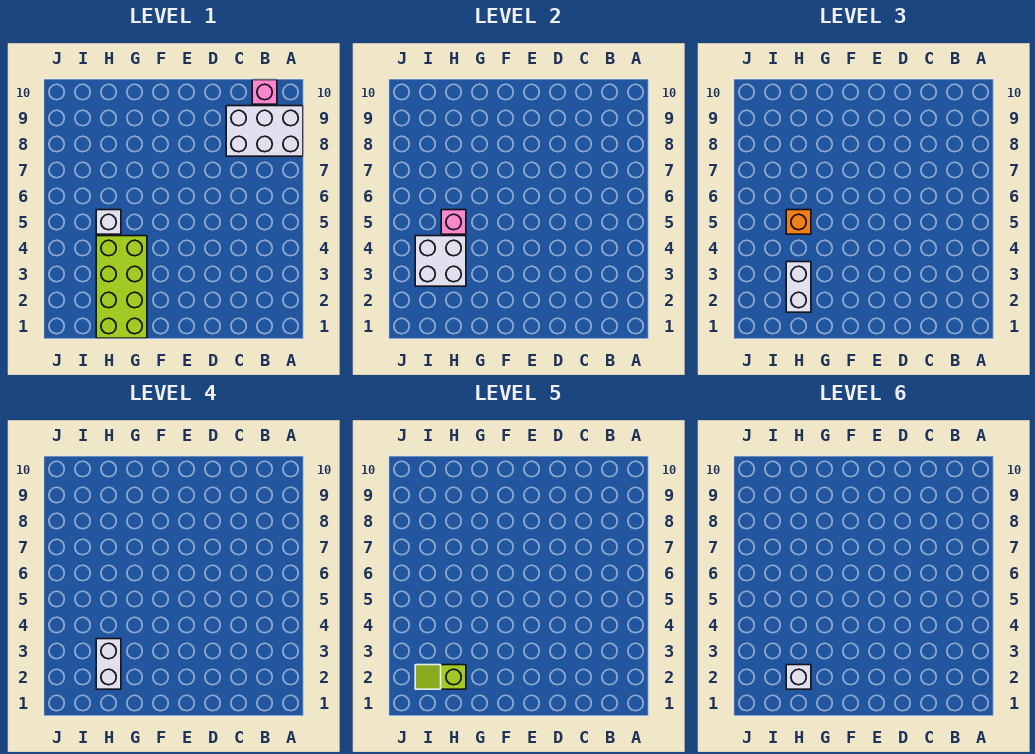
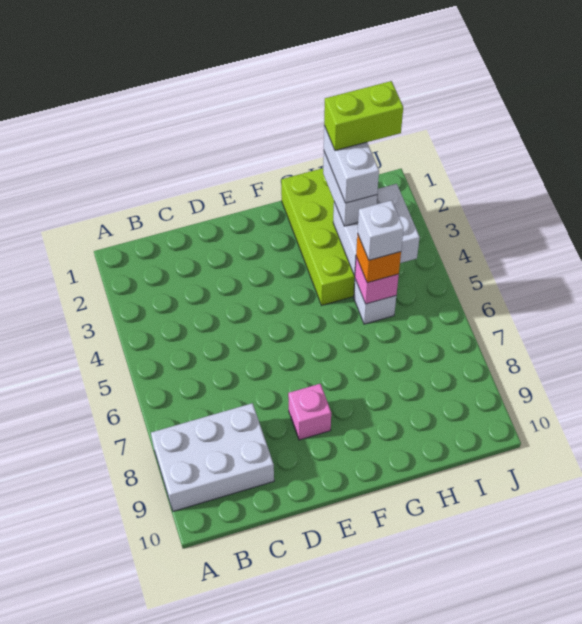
pink brick B10 level 1 -> pink brick E8 level 1
lime slope H2:I2 level 5 top H -> lime brick H2:I2 level 5
white brick H2 level 6 -> white brick H5 level 4

